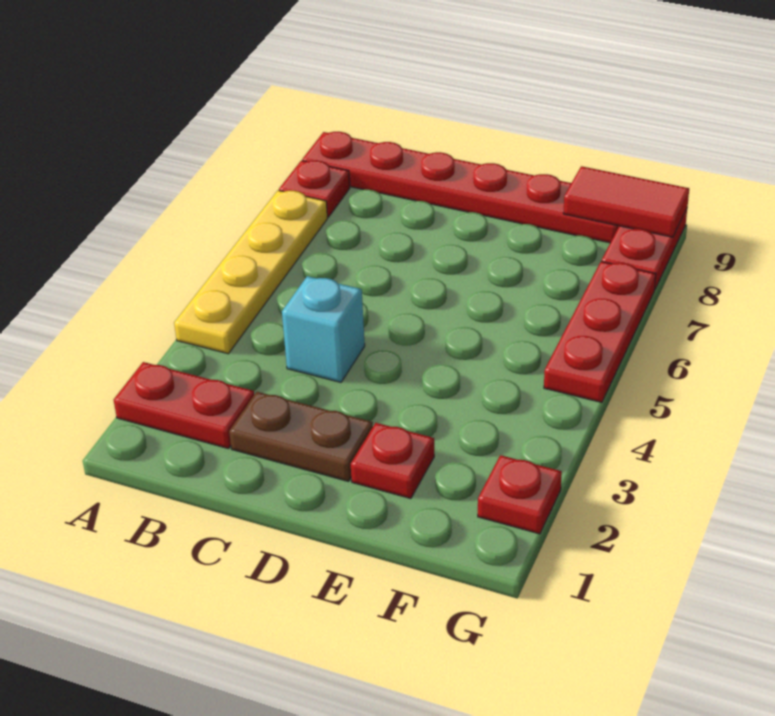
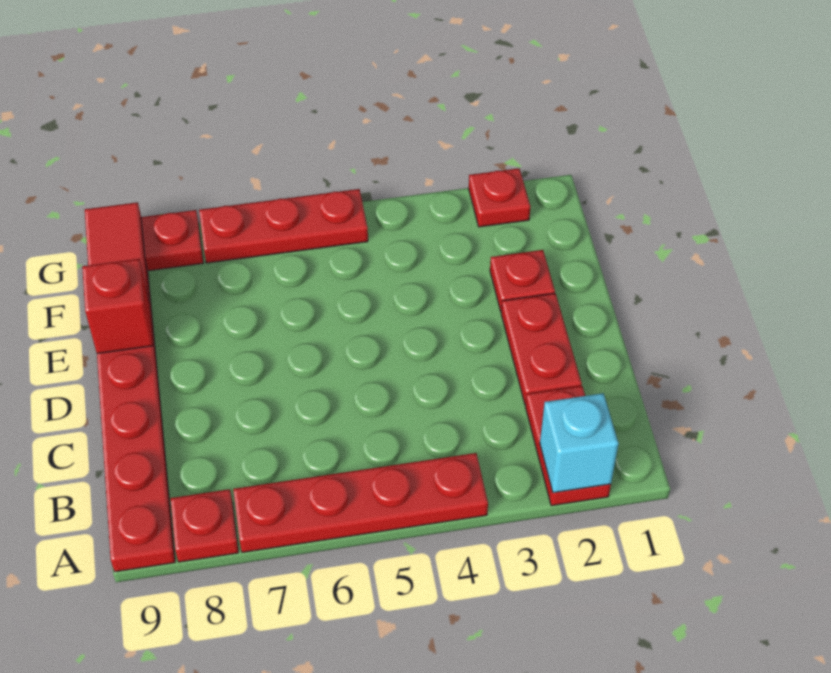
yellow plate A4:A7 level 1 -> red plate A4:A7 level 1
brown plate C2:D2 level 1 -> red plate C2:D2 level 1
cyan brick C4 level 1 -> cyan brick A2 level 2
none -> red brick E9 level 2

